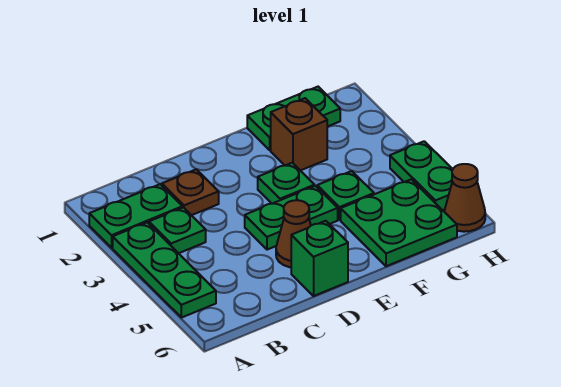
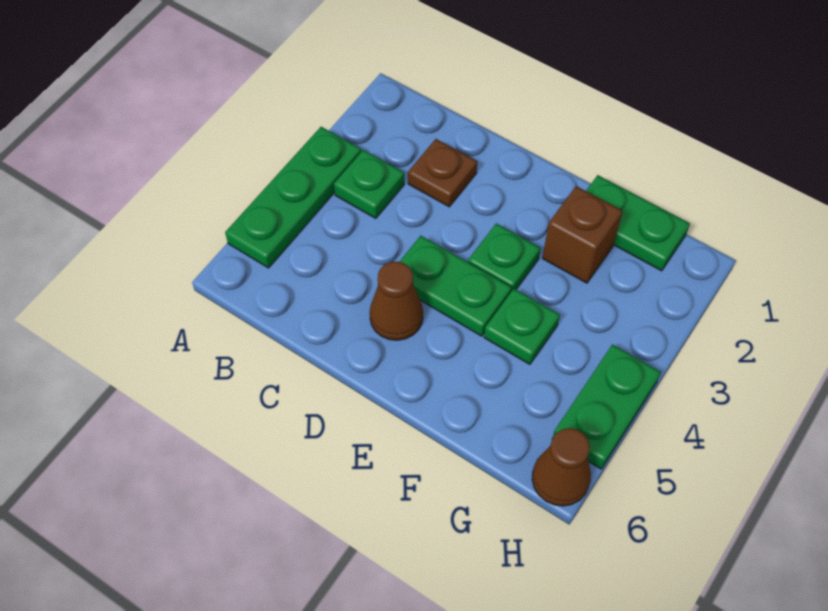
green plate A2:B2 level 1 -> none
green brick D6 level 1 -> none
green plate F5:G6 level 1 -> none

